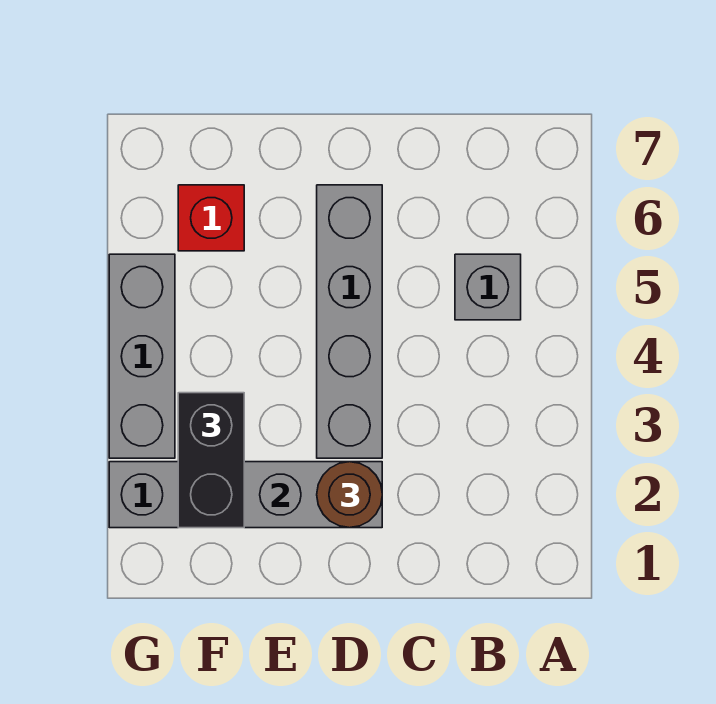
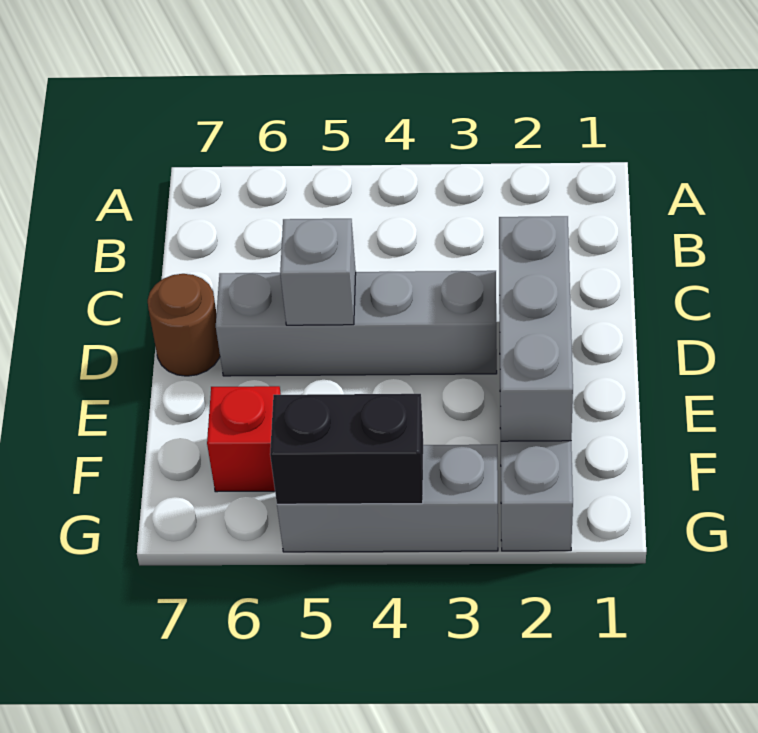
grey brick B5 level 1 -> grey brick D5 level 2
brown round brick D2 level 3 -> brown round brick D7 level 1
black brick F2:F3 level 3 -> black brick G4:G5 level 2

